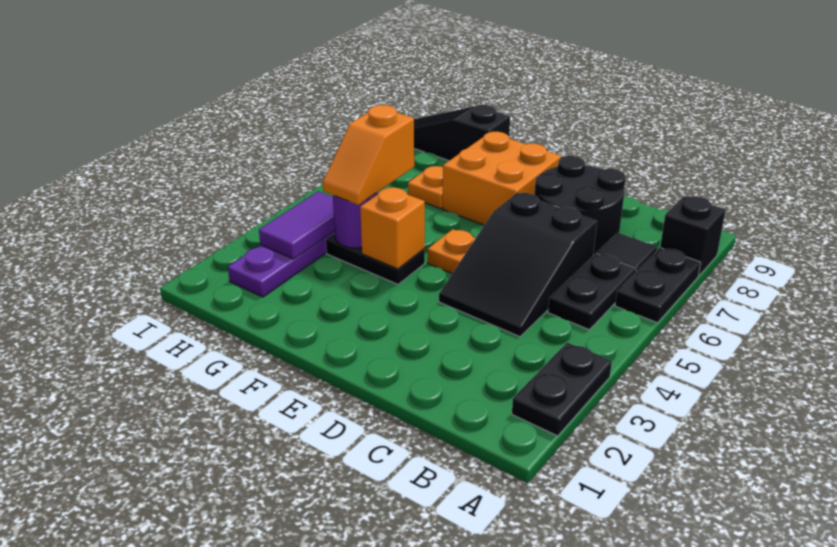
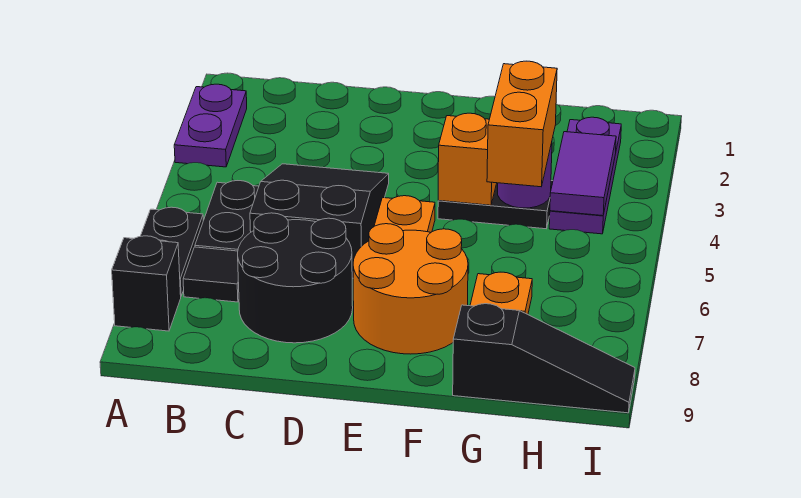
black plate A2:A3 level 1 -> purple plate A2:A3 level 1
orange brick E7:F8 level 1 -> orange round brick E7:F8 level 1
orange slope G4:G5 level 3 top 5 -> orange brick G4:G5 level 3

